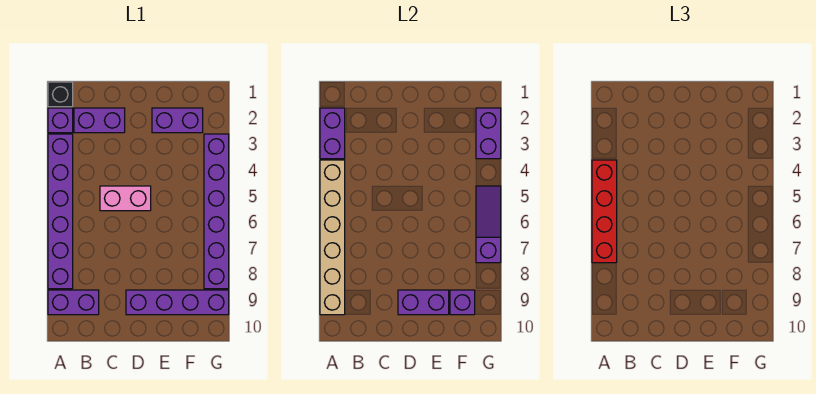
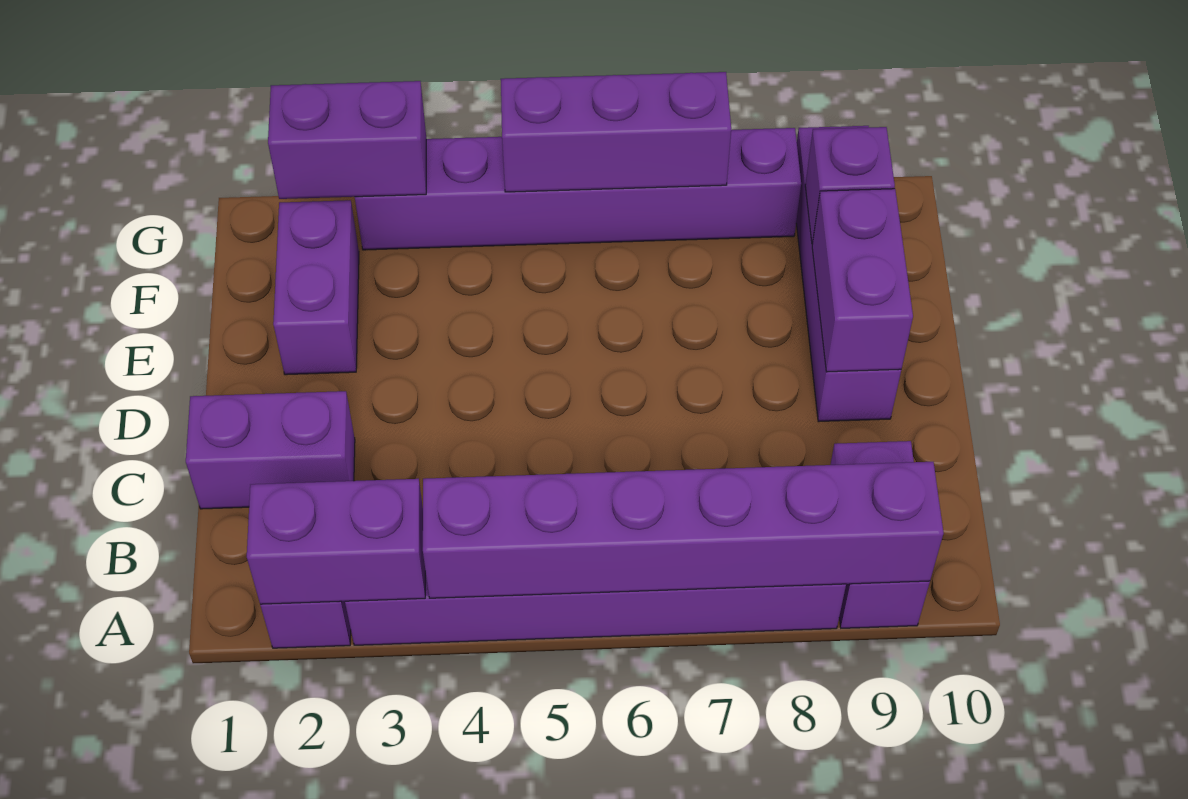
black brick A1 level 1 -> none
tan brick A4:A9 level 2 -> purple brick A4:A9 level 2
red brick A4:A7 level 3 -> none
purple brick B2:C2 level 1 -> purple brick C1:C2 level 1
pink brick C5:D5 level 1 -> none
purple slope G5:G7 level 2 top 7 -> purple brick G5:G7 level 2

